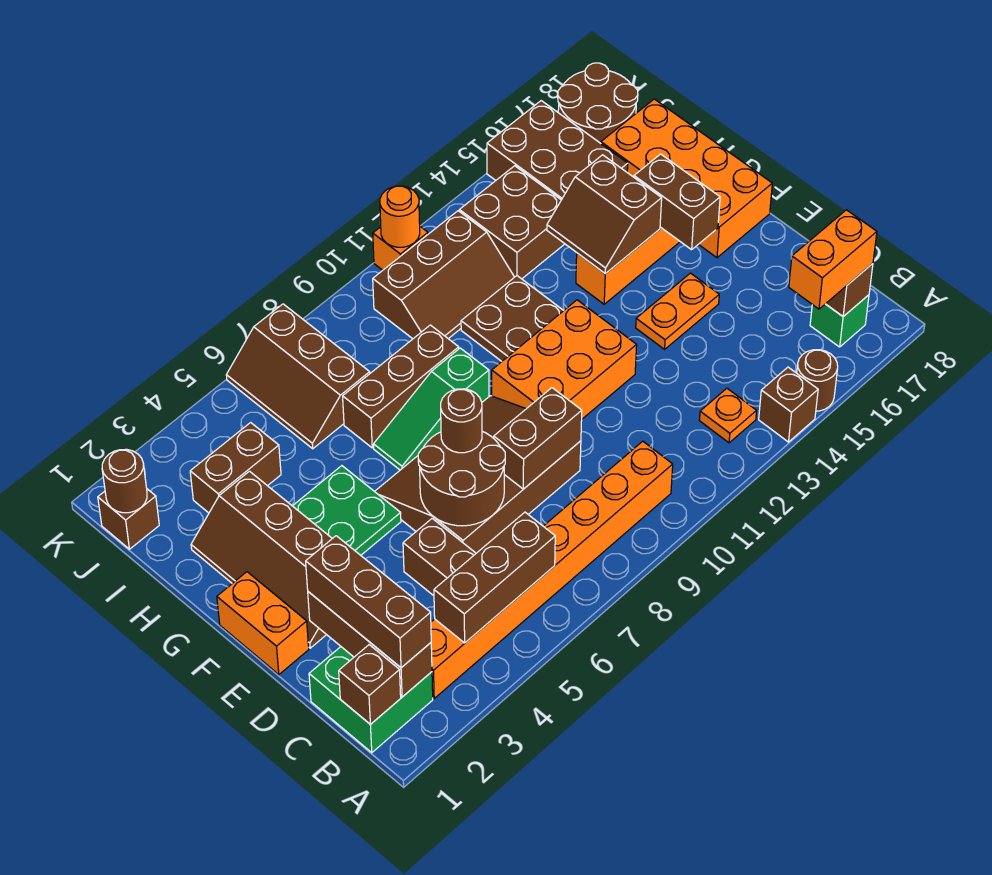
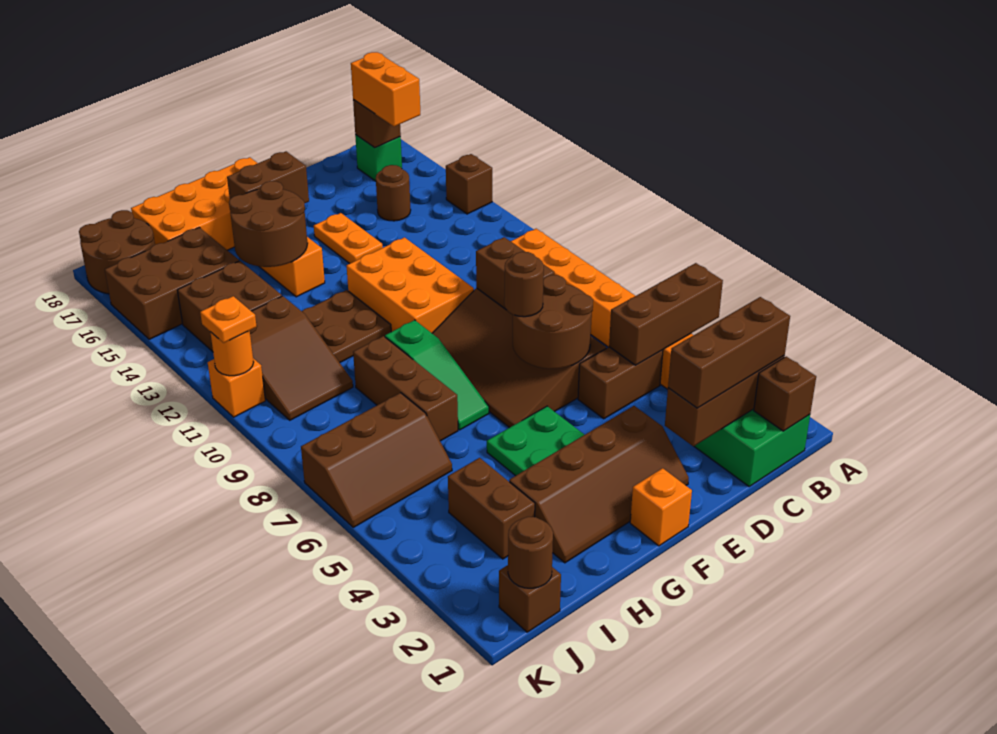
brown round brick A15 level 1 -> brown round brick C15 level 1
brown brick B4:B6 level 2 -> brown brick A5:C5 level 2
orange plate B13 level 1 -> orange plate K11 level 3
orange brick E1:F1 level 1 -> orange brick F1 level 1
brown slope G14:H15 level 2 top 15 -> brown round brick G14:H15 level 2
brown slope I10:J12 level 1 top J -> brown slope I10:J12 level 1 top 12

